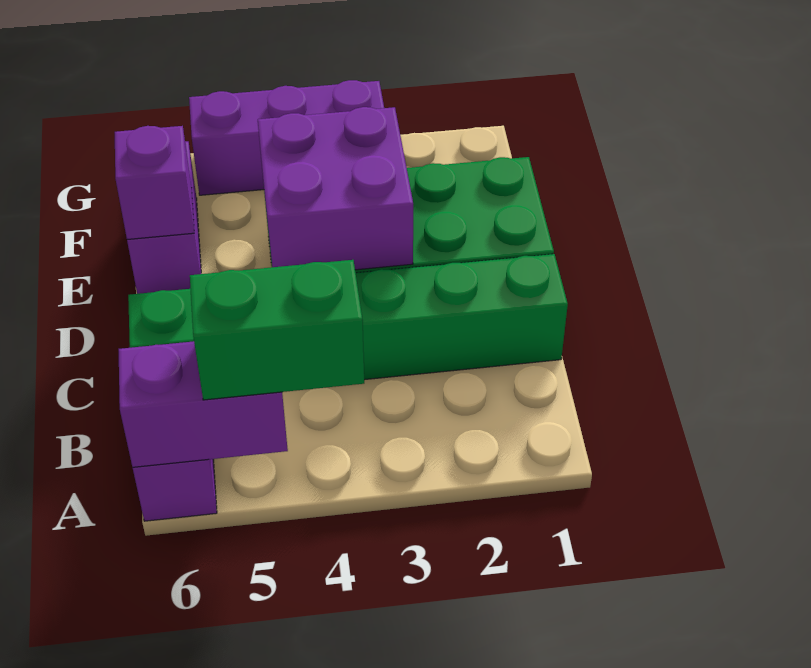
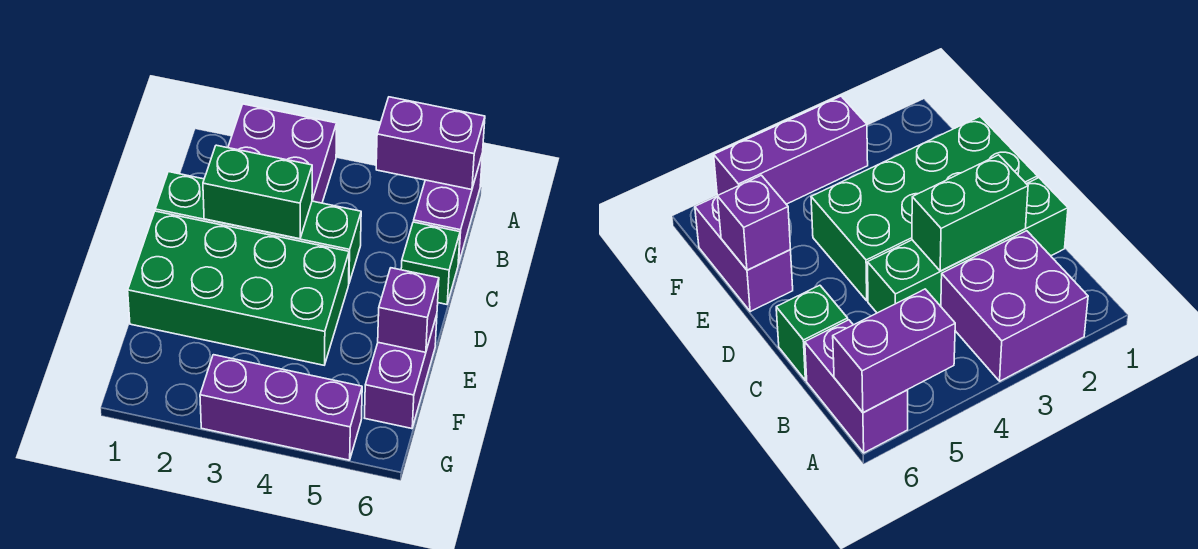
green brick A4:A5 level 3 -> green brick C2:C3 level 2
purple brick D3:E4 level 2 -> purple brick A2:B3 level 1

